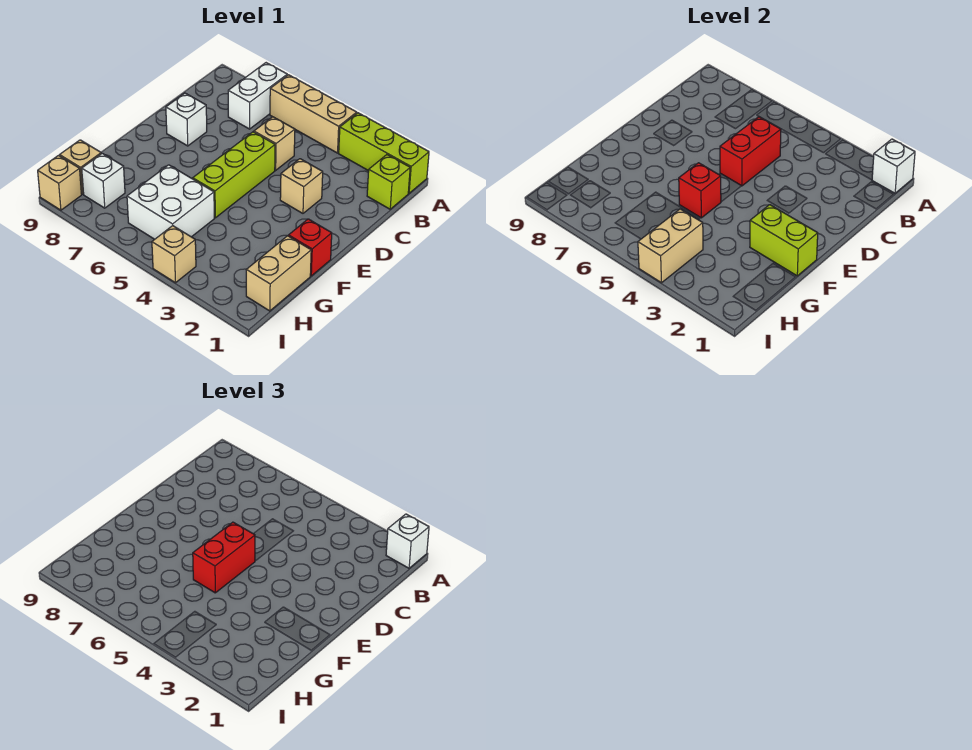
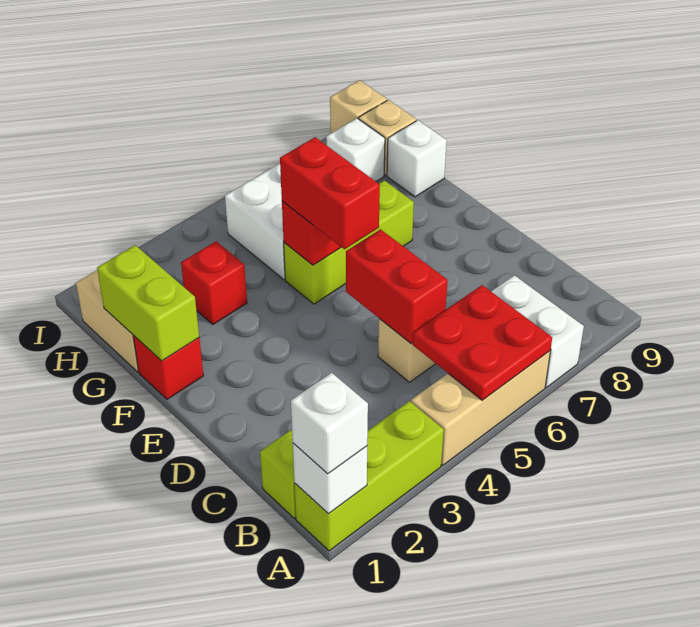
none -> red plate A5:B6 level 2
tan brick D3 level 1 -> none
lime brick D5:F5 level 1 -> lime brick F5:F7 level 1
white brick D8 level 1 -> white brick G9 level 1
lime brick F1:F2 level 2 -> lime brick F1:G1 level 2
none -> red brick G3 level 1
tan brick H4:I4 level 2 -> none
tan brick I4 level 1 -> none

